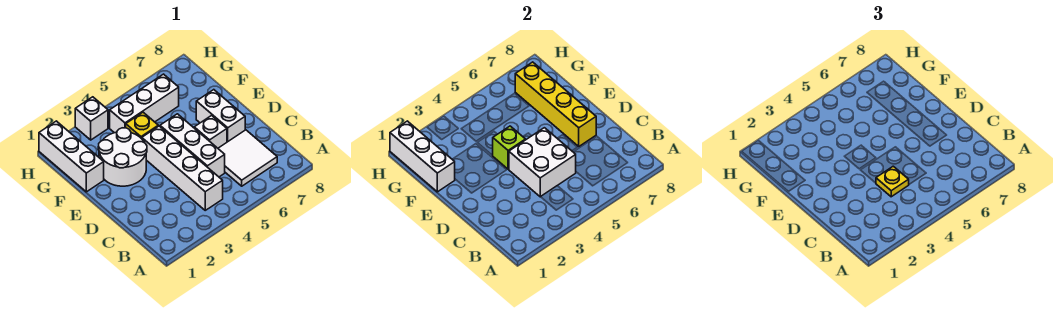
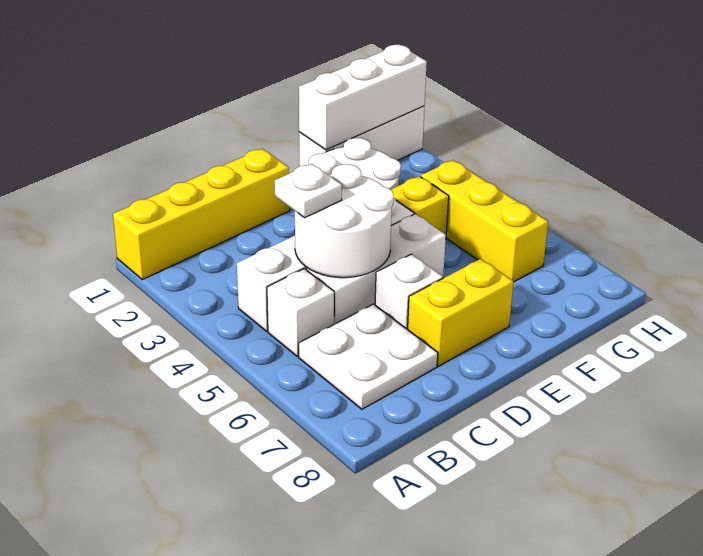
white tile B6:C7 level 1 -> white plate B6:C7 level 1
white brick C4:D5 level 2 -> white round brick C4:D5 level 2
yellow plate C4 level 3 -> white plate C4 level 3
white brick D7:E7 level 1 -> yellow brick D7:E7 level 1
yellow brick D7:G7 level 2 -> yellow brick A1:D1 level 1
lime brick E4 level 2 -> none
white brick G4:G6 level 1 -> yellow brick G4:G6 level 1
white brick H3 level 1 -> white brick B5 level 1

